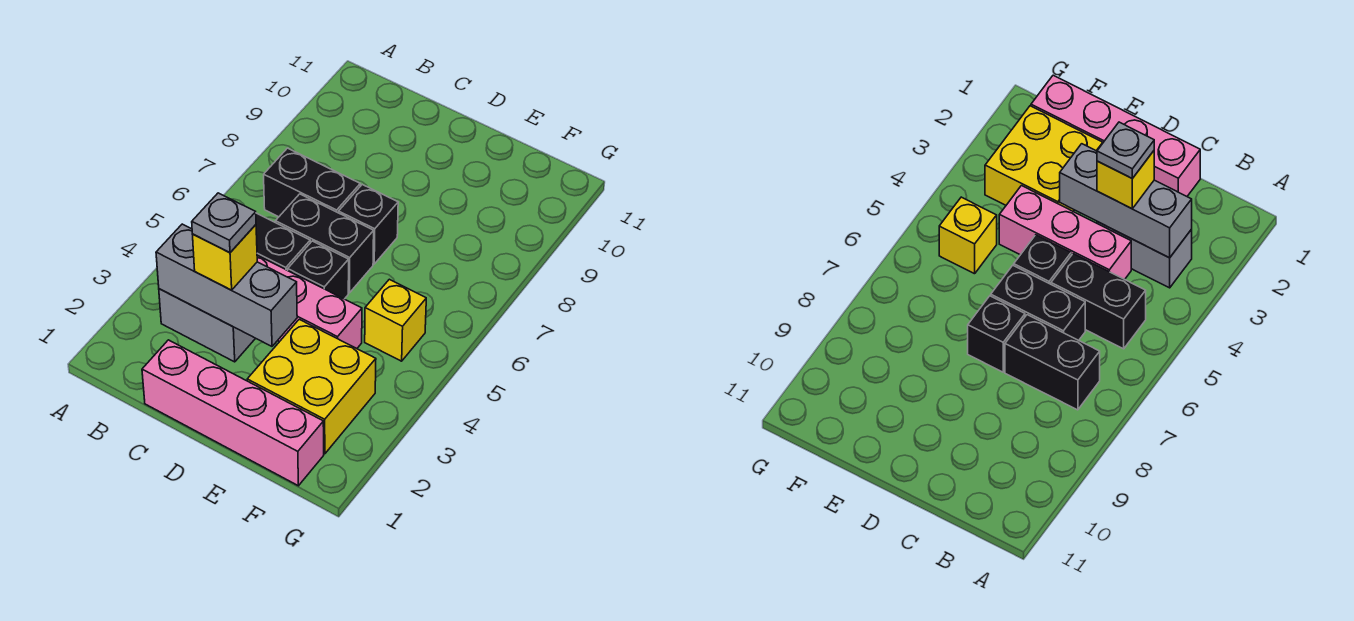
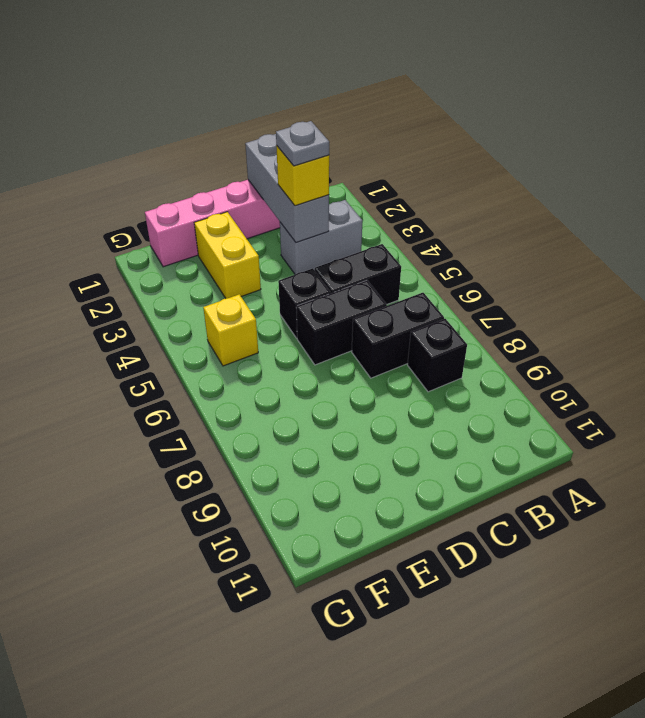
grey brick B3:D3 level 2 -> grey brick C1:C3 level 2
pink brick C4:E4 level 1 -> none
black brick D7 level 1 -> black brick B8 level 1
yellow brick E2:F3 level 1 -> yellow brick E2:E3 level 1

